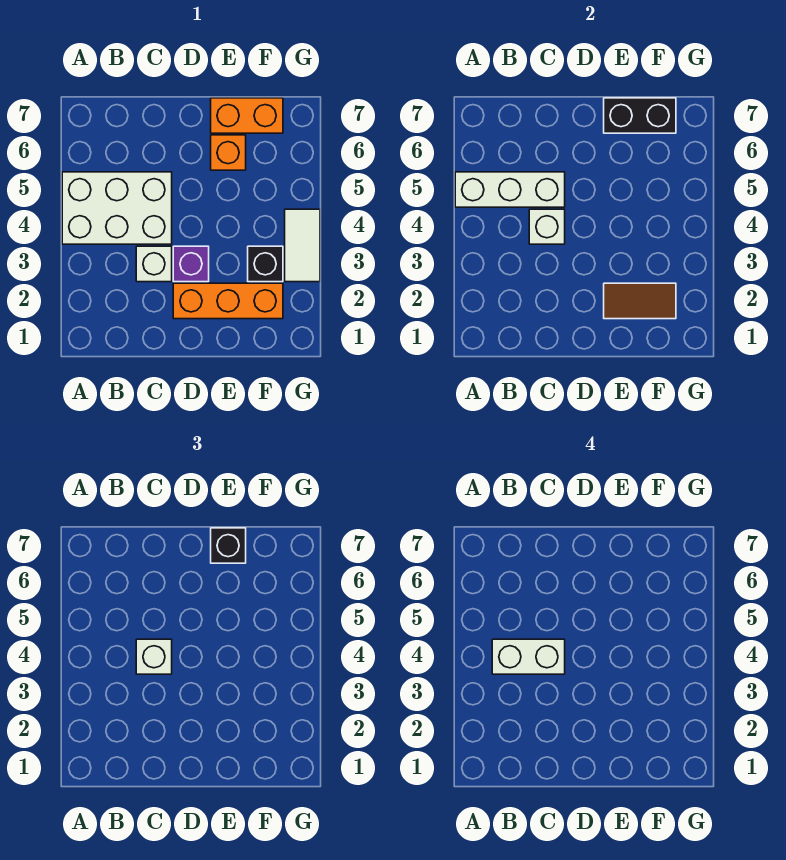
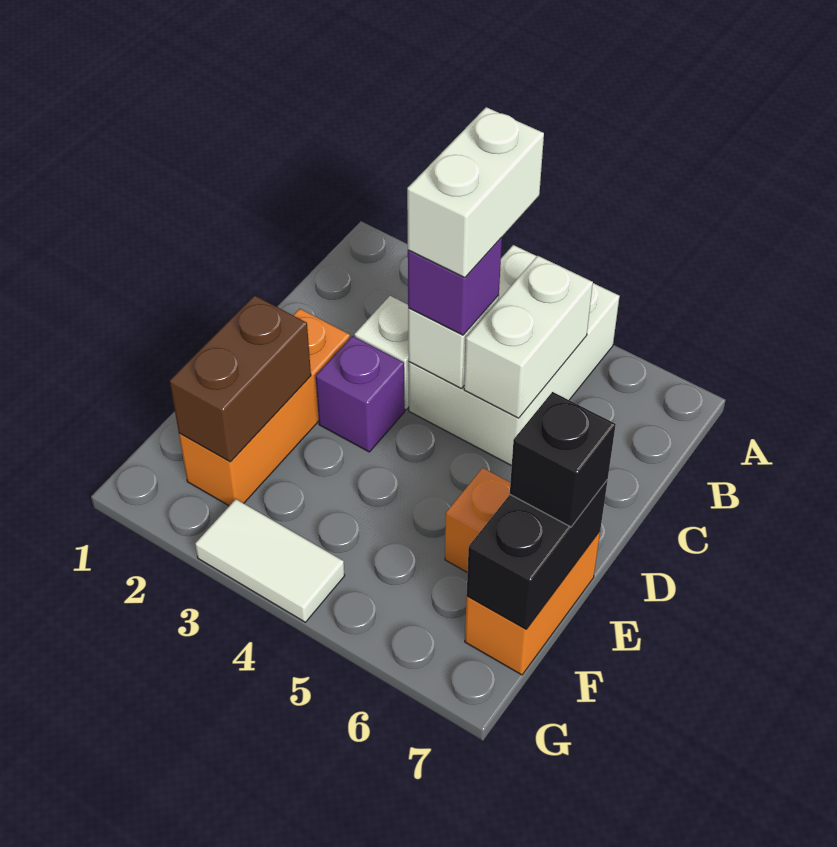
white brick A5:C5 level 2 -> white brick B5:C5 level 2
white brick C4 level 3 -> purple brick C4 level 3
brown tile E2:F2 level 2 -> brown brick E2:F2 level 2
black brick F3 level 1 -> none

